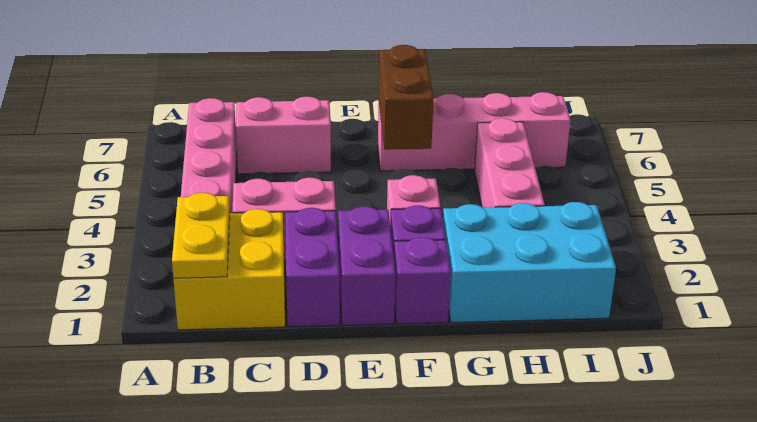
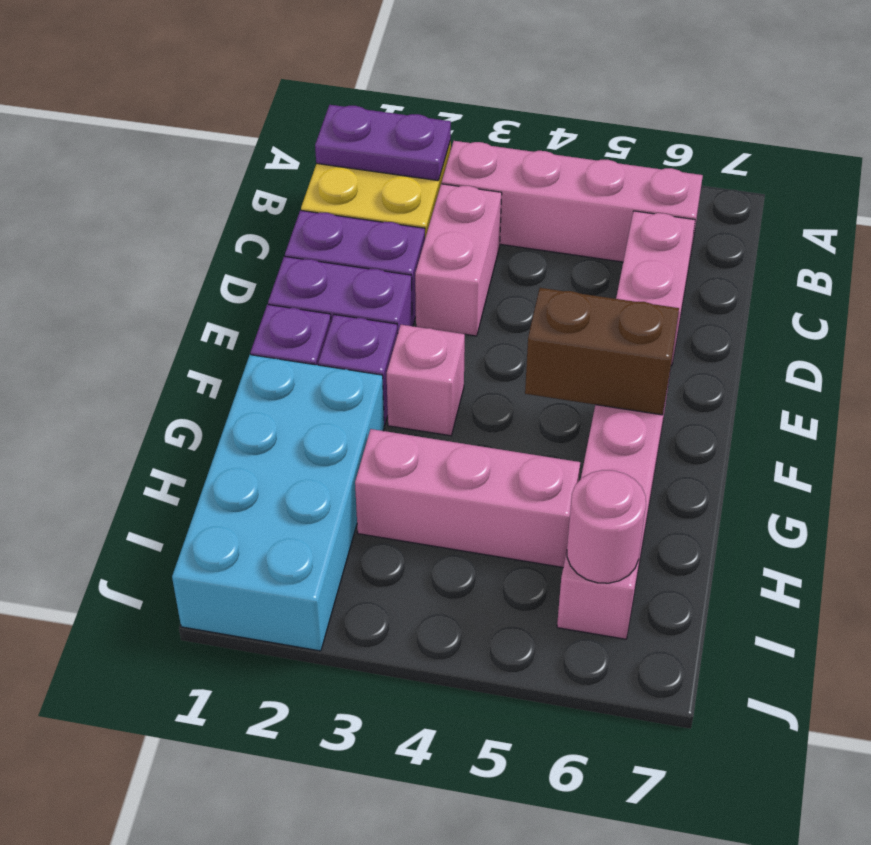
yellow plate B1:B2 level 2 -> purple plate B1:B2 level 2
cyan brick G1:I2 level 1 -> cyan brick G1:J2 level 1
none -> pink round brick I6 level 2

